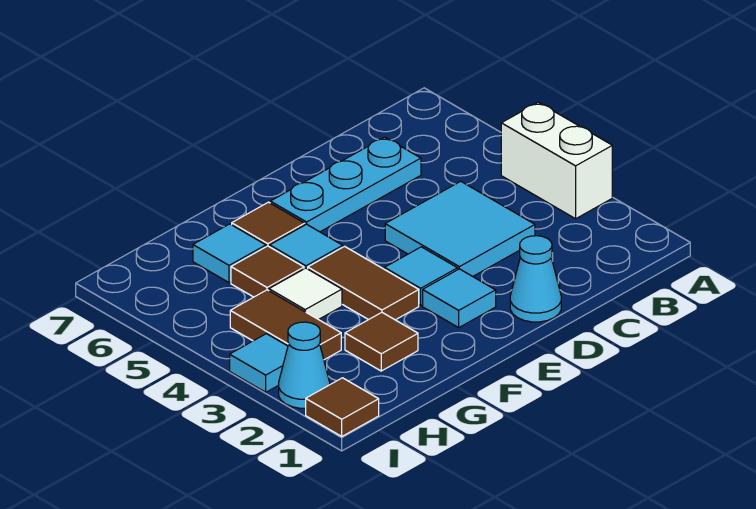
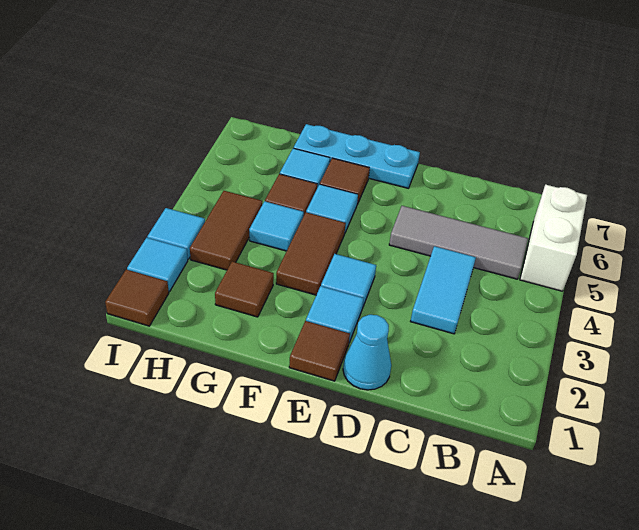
white brick A3:A4 level 1 -> white brick A5:A6 level 1
none -> grey tile B5:D5 level 1
cyan tile C3:D4 level 1 -> cyan tile C3:C4 level 1
cyan plate C6:E6 level 1 -> cyan plate E7:G7 level 1
none -> brown tile E1 level 1
white tile G4 level 1 -> cyan tile G4 level 1
cyan cone I2 level 1 -> cyan tile I2 level 1

